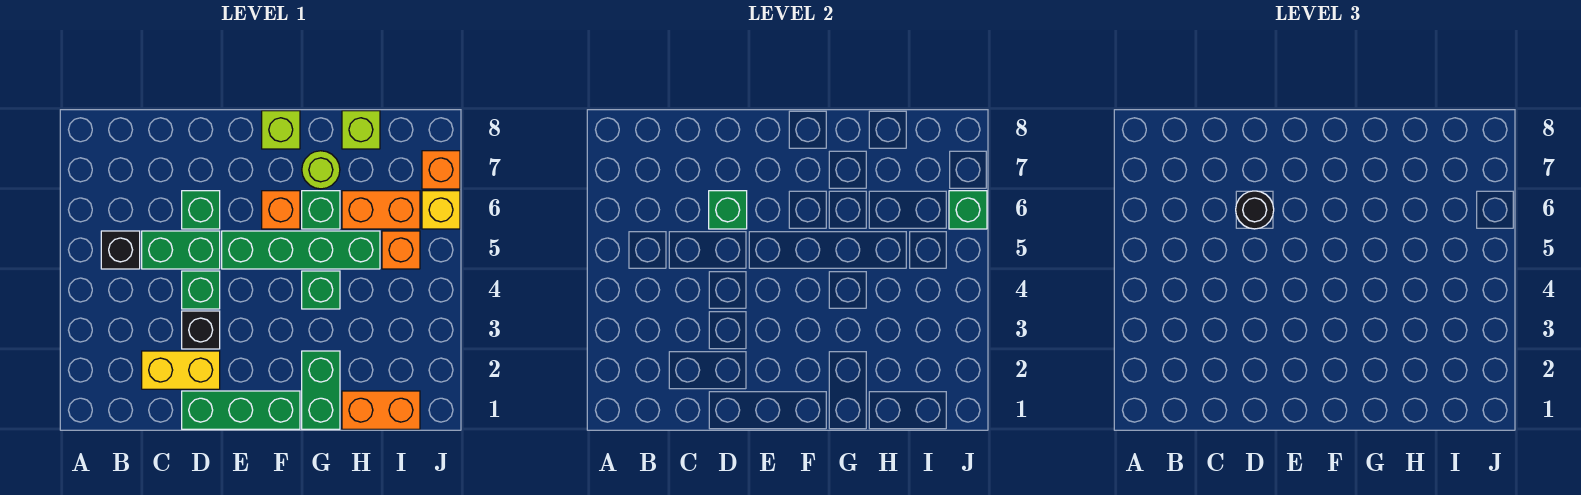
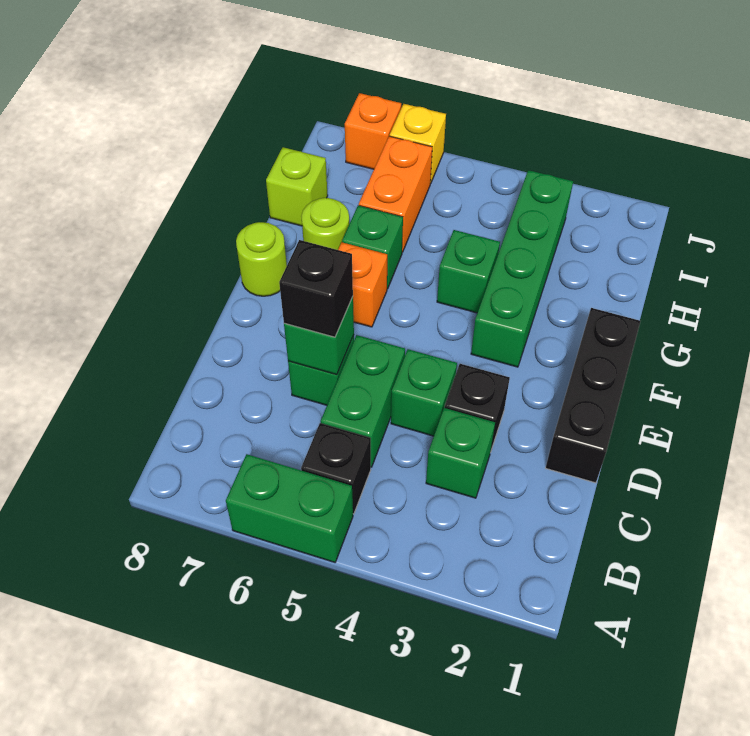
yellow brick C2:D2 level 1 -> none
green brick D1:F1 level 1 -> black brick D1:F1 level 1
black round brick D6 level 3 -> black brick D6 level 3
green brick E5:H5 level 1 -> green brick F3:I3 level 1
lime brick F8 level 1 -> lime round brick F8 level 1
green brick G1:G2 level 1 -> green brick A5:A6 level 1
orange brick H1:I1 level 1 -> none
orange brick I5 level 1 -> none
green brick J6 level 2 -> green brick C3 level 1

